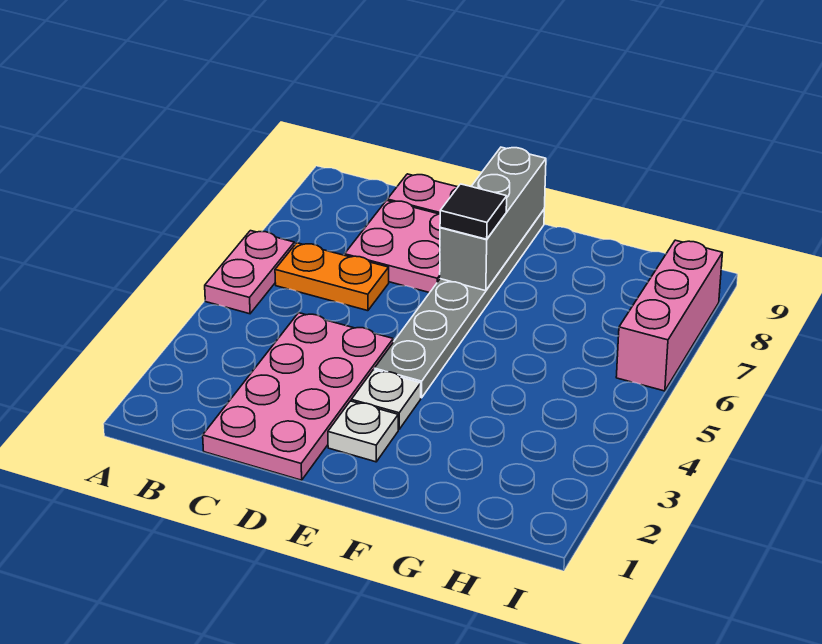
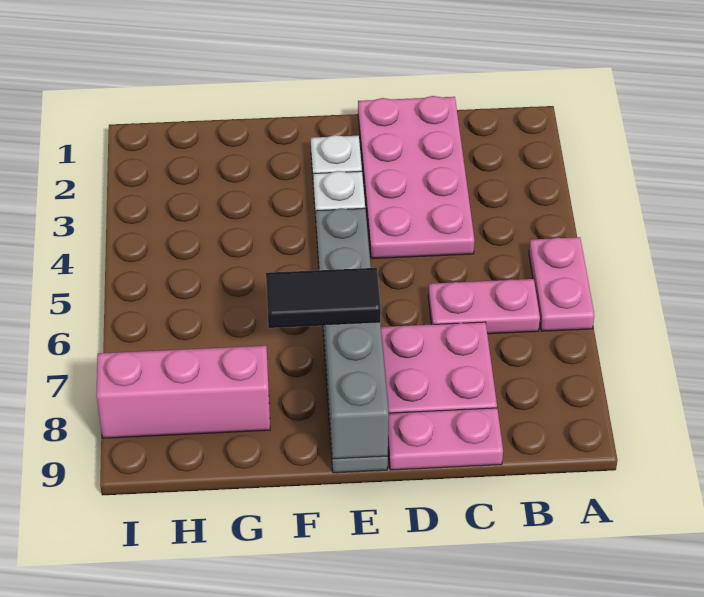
orange plate B6:C6 level 1 -> pink plate B6:C6 level 1
black tile E7 level 3 -> black tile E7:F7 level 3
pink brick I6:I8 level 1 -> pink brick G8:I8 level 1

